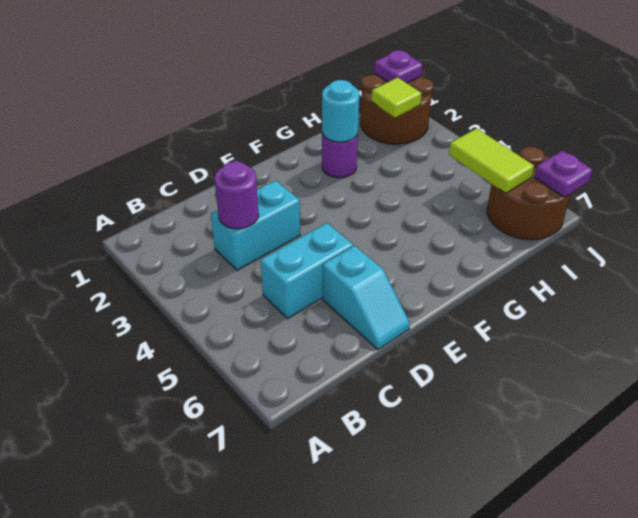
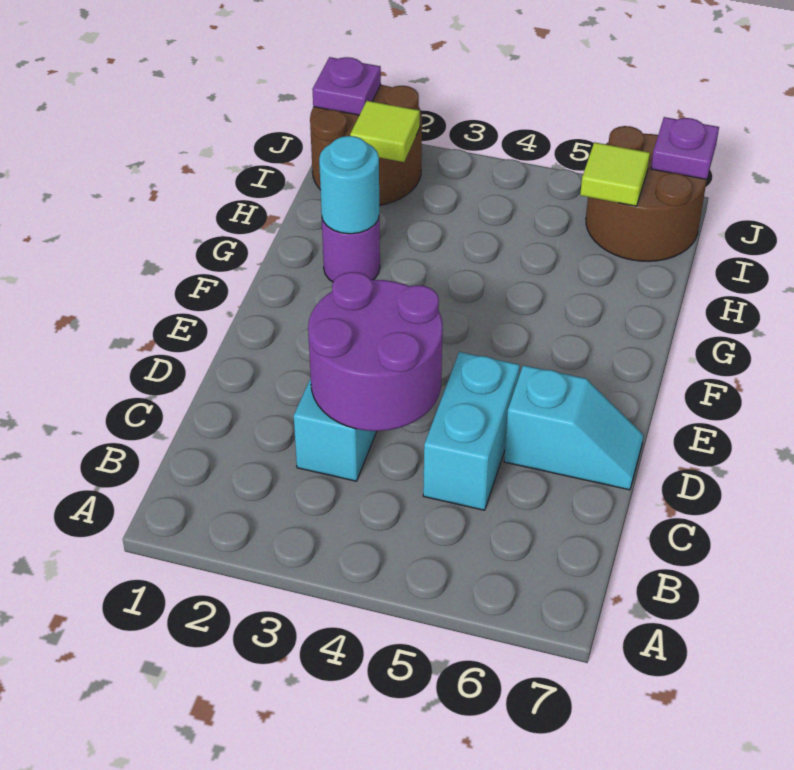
purple round brick C3 level 2 -> purple round brick C3:D4 level 2
lime tile I5:I6 level 2 -> lime tile I6 level 2

